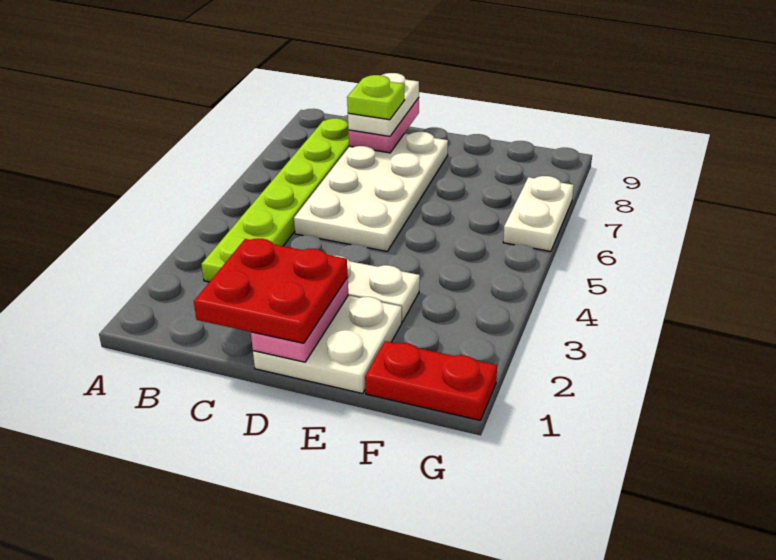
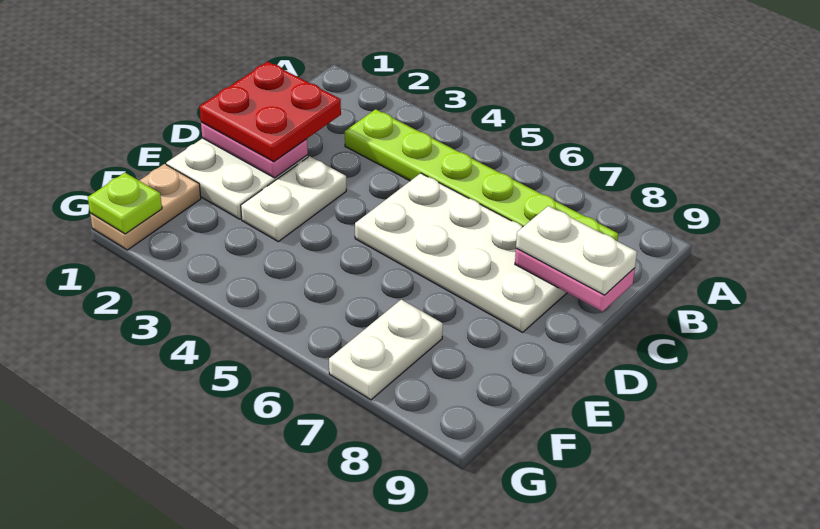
lime plate C8 level 4 -> lime plate G1 level 2
red plate F1:G1 level 1 -> tan plate F1:G1 level 1
white plate G6:G7 level 1 -> white plate F7:G7 level 1

